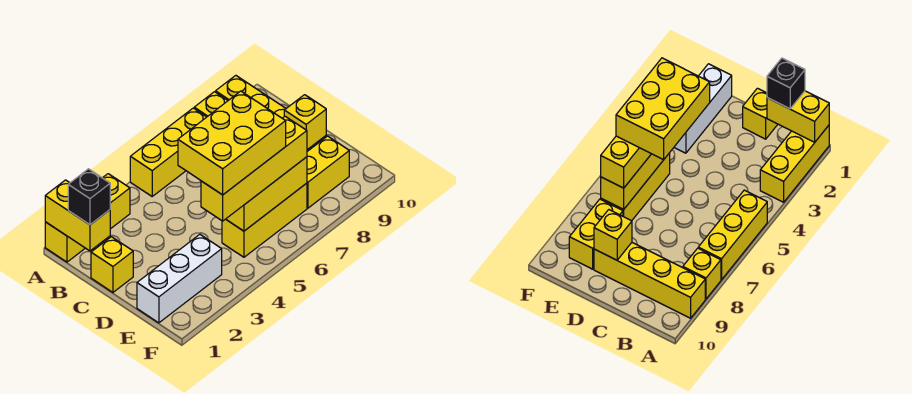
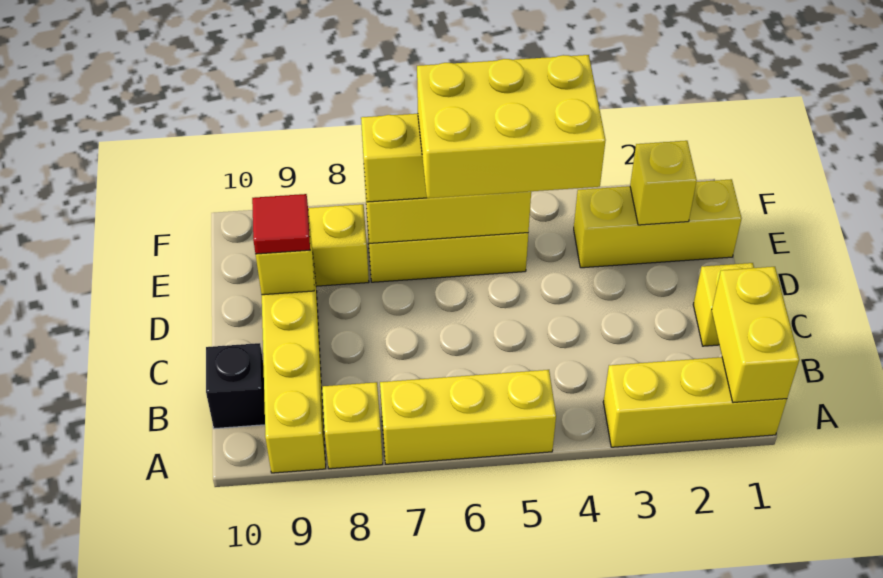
black brick B1 level 3 -> black brick B10 level 1
none -> red tile D9 level 3
white brick E1:E3 level 1 -> yellow brick E1:E3 level 1
none -> yellow brick E2 level 2

